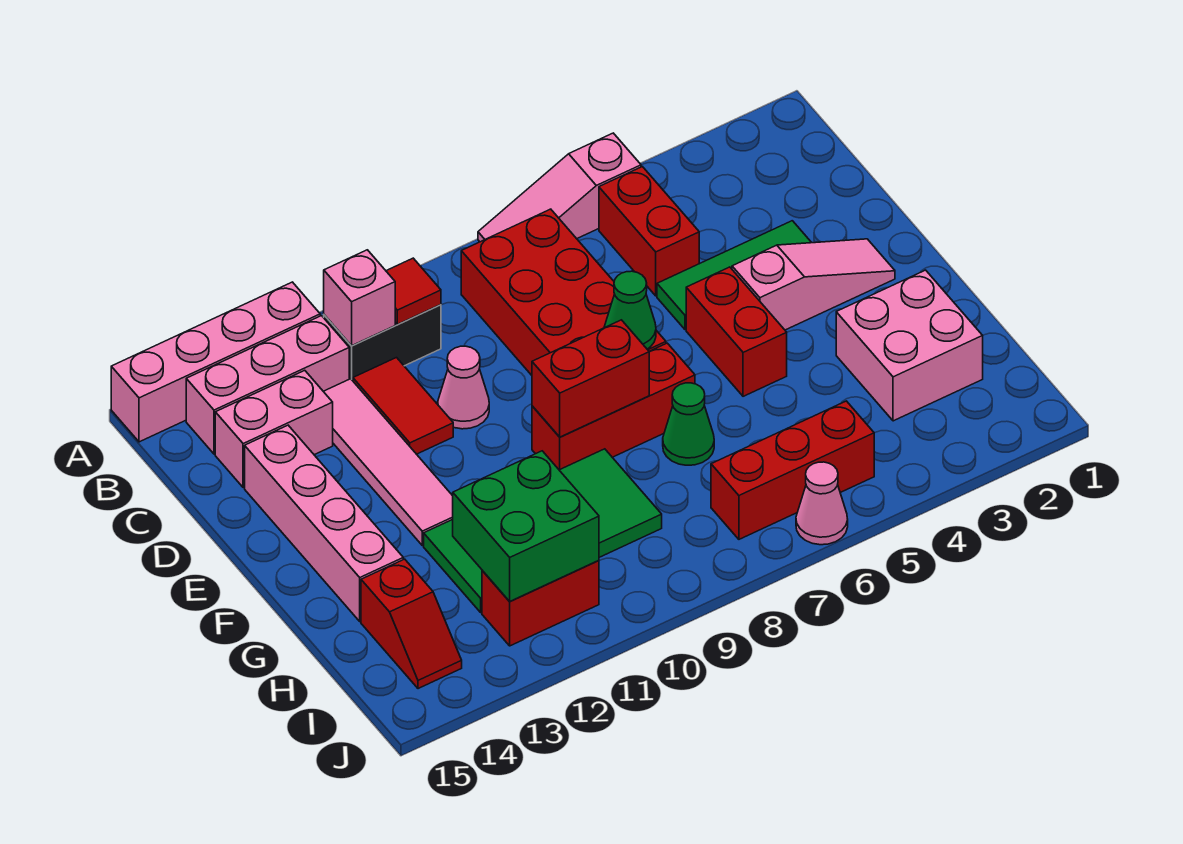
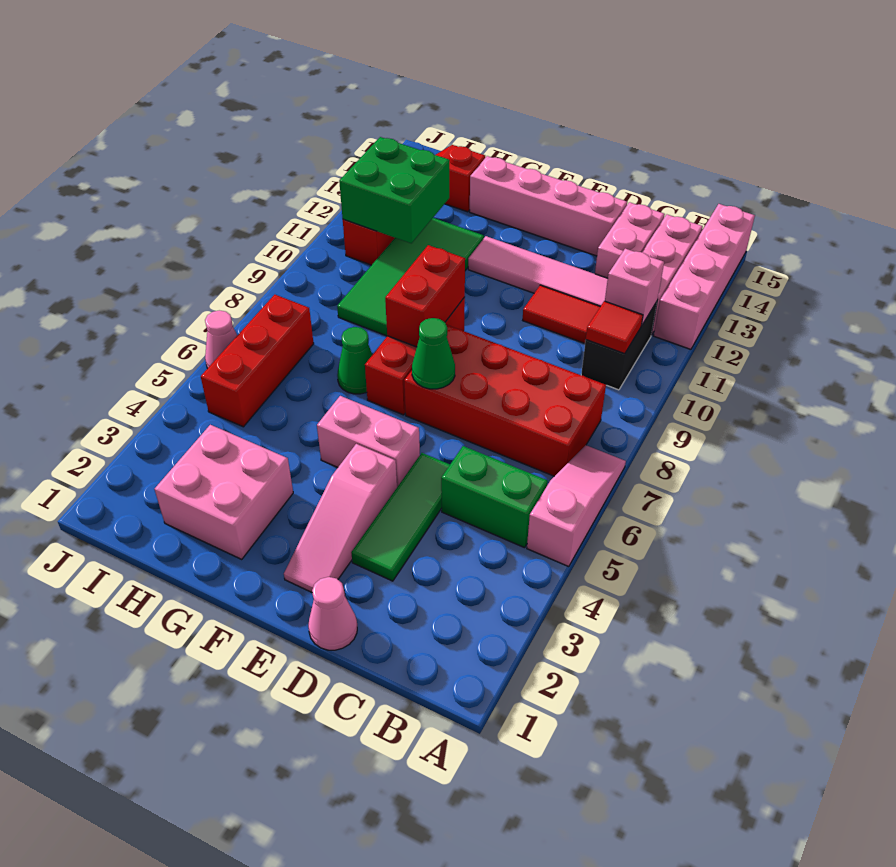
red brick B5:C5 level 1 -> green brick B5:C5 level 1
pink cone D10 level 1 -> pink cone D1 level 1
red brick E5:F5 level 1 -> pink brick E5:F5 level 1

